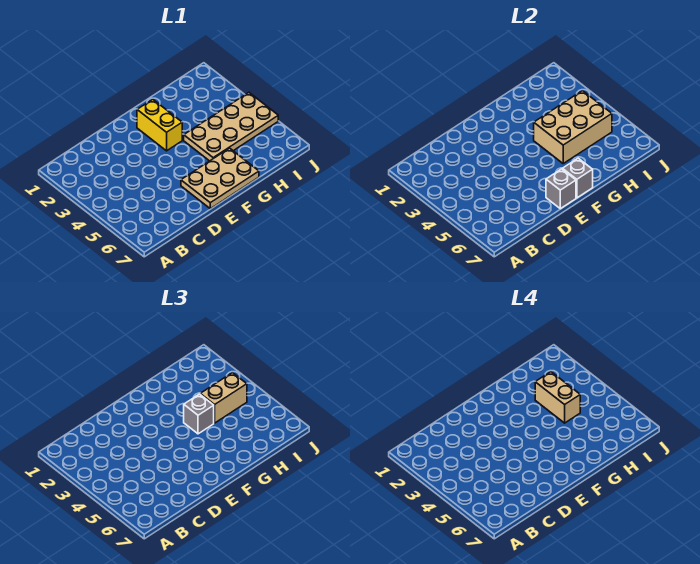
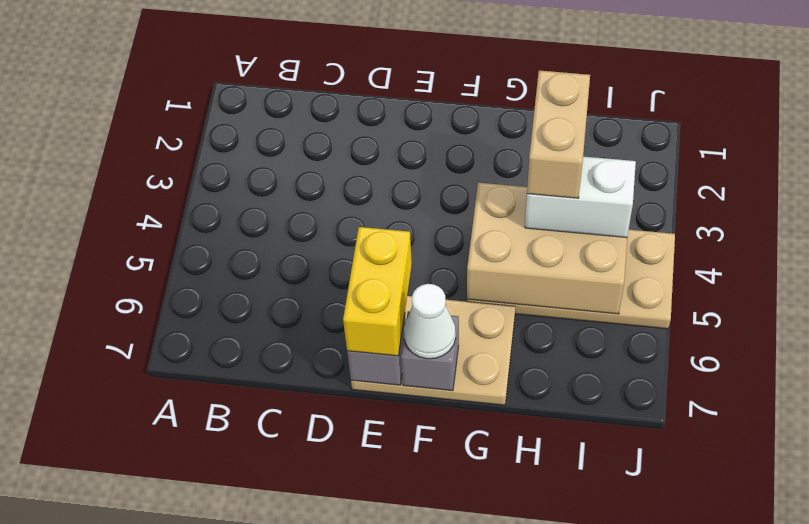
yellow brick F2:F3 level 1 -> yellow brick E6:E7 level 3
none -> white cone F7 level 3
grey brick G4 level 3 -> none
tan brick H4:I4 level 3 -> white brick H4:I4 level 3

